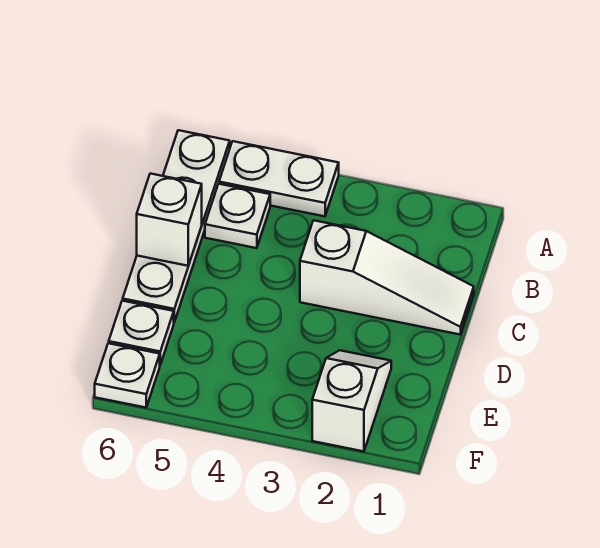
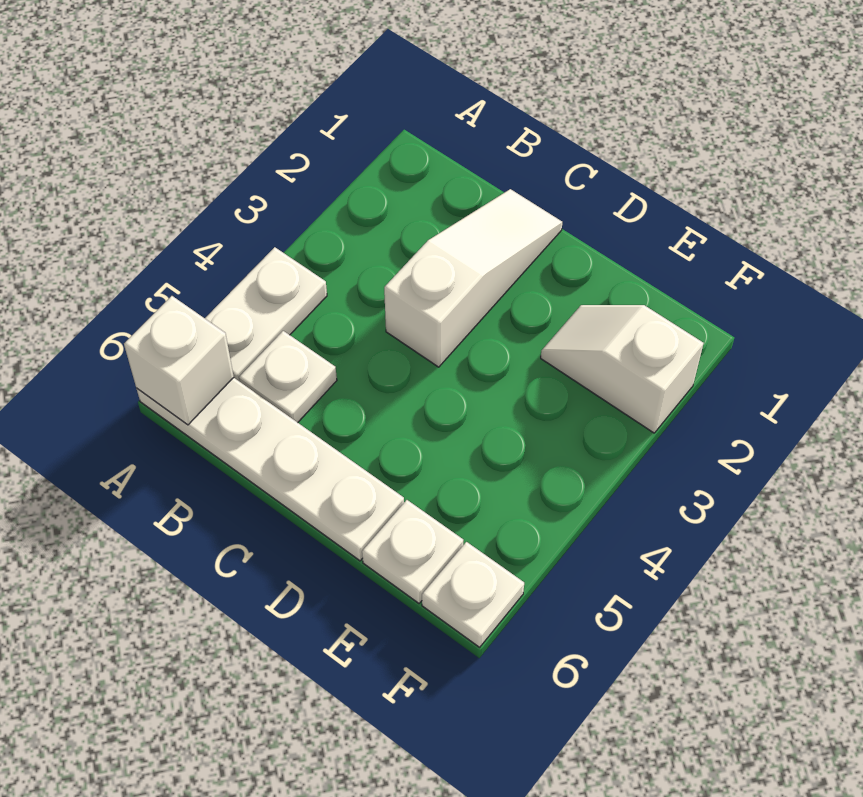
white brick C6 level 2 -> white brick A6 level 2

